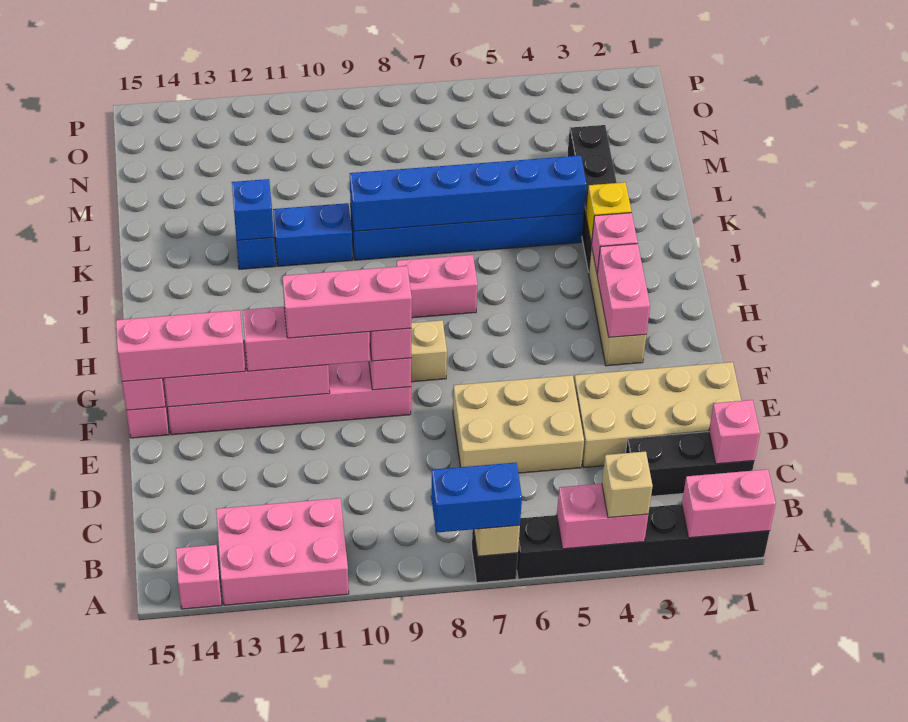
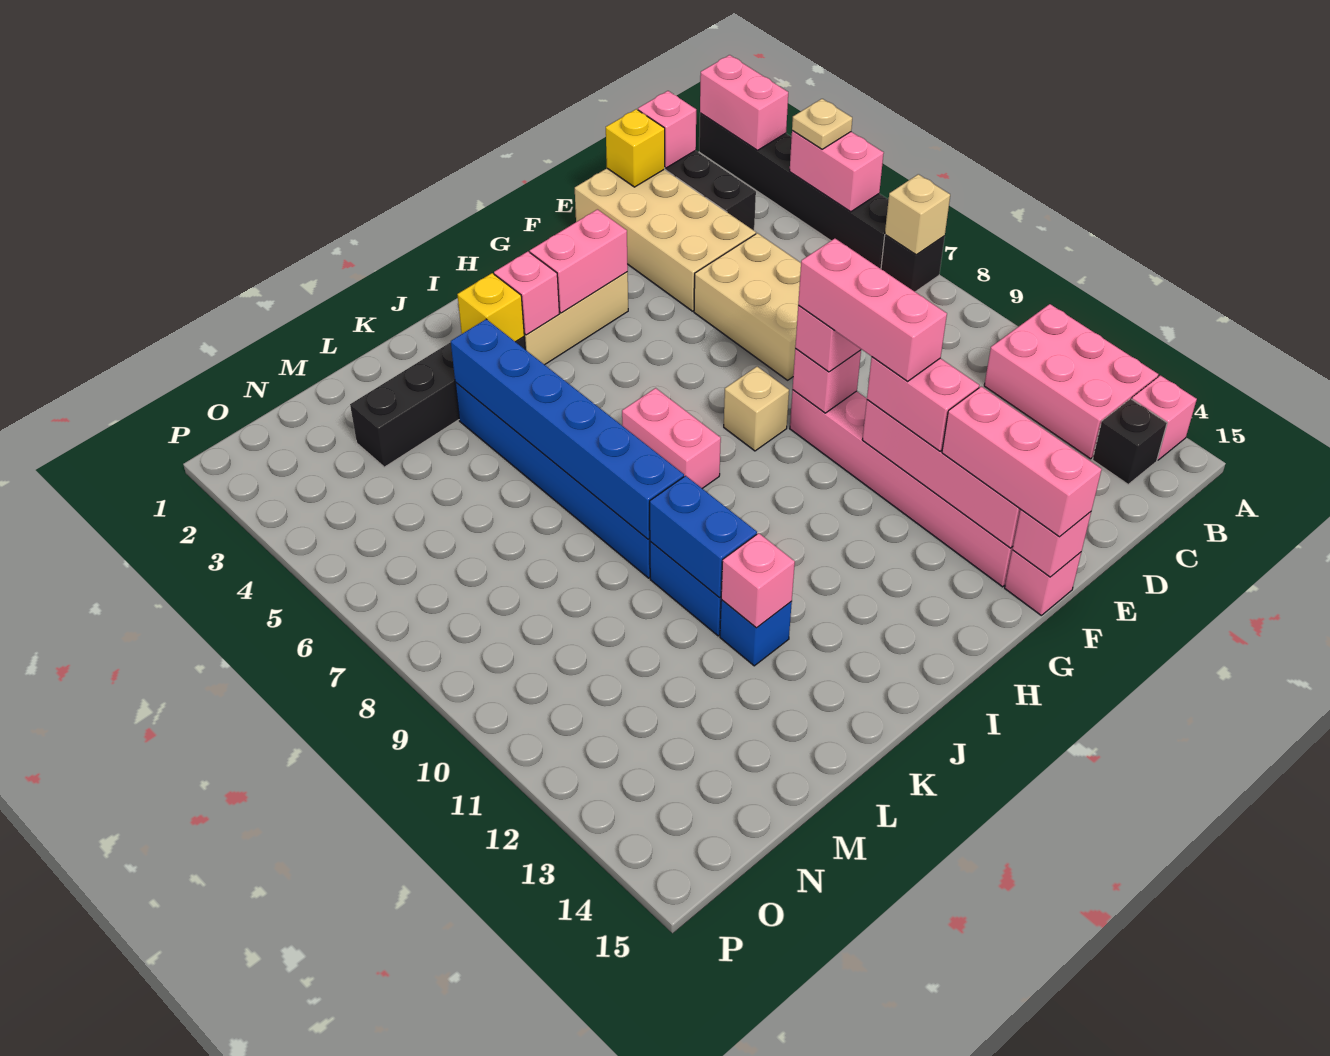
tan brick A4 level 3 -> tan plate A4 level 3
blue brick A7:A8 level 3 -> blue brick K10:K11 level 2
none -> black brick B14 level 1
none -> yellow brick D1 level 2
pink brick F10:F12 level 3 -> pink brick F11:F12 level 3
blue brick K12 level 2 -> pink brick K12 level 2

